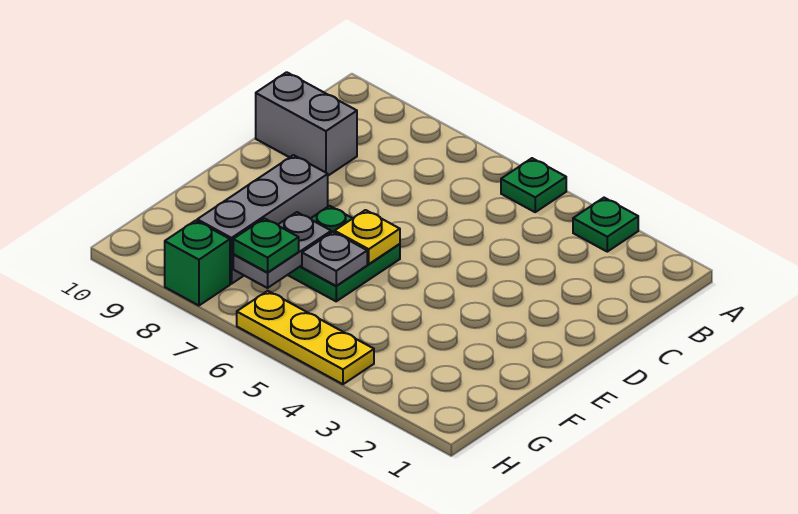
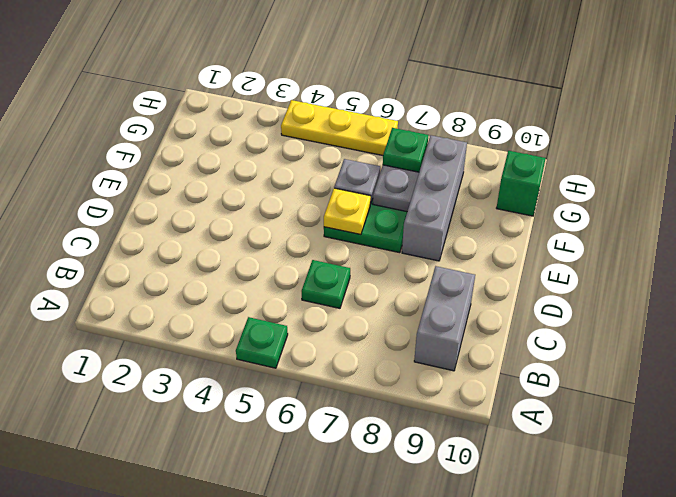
green plate A3 level 1 -> green plate C6 level 1
grey brick C9:C10 level 1 -> grey brick B9:C9 level 1
green brick H8 level 1 -> green brick G10 level 1

